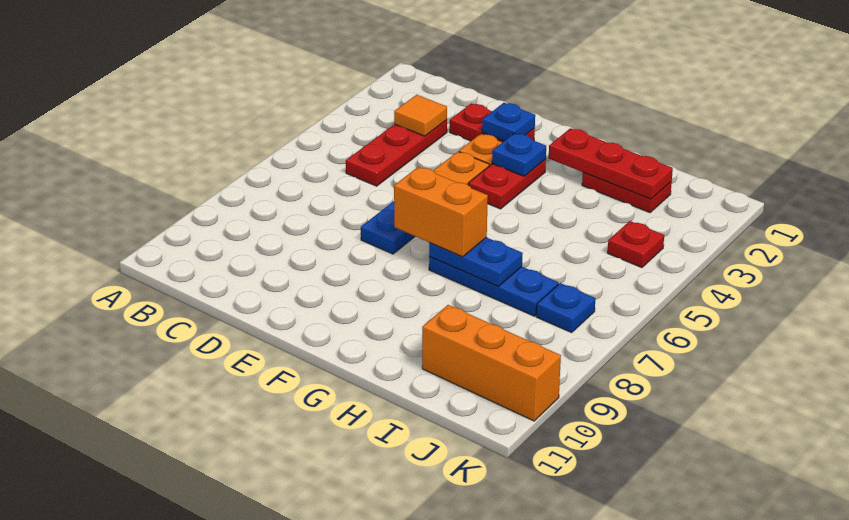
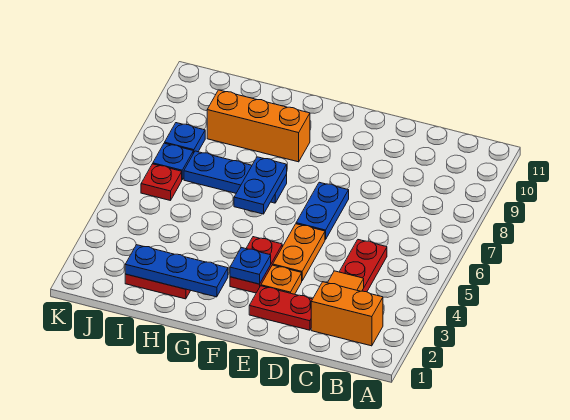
blue plate E2 level 2 -> blue plate J8 level 1
orange brick F7:G7 level 3 -> orange brick B2:C2 level 1
red plate G2:I2 level 2 -> blue plate G2:I2 level 2
blue plate G7:H7 level 2 -> blue plate G6:G7 level 2
orange brick I10:K10 level 1 -> orange brick G9:I9 level 1
red plate J4 level 1 -> red plate J6 level 1

